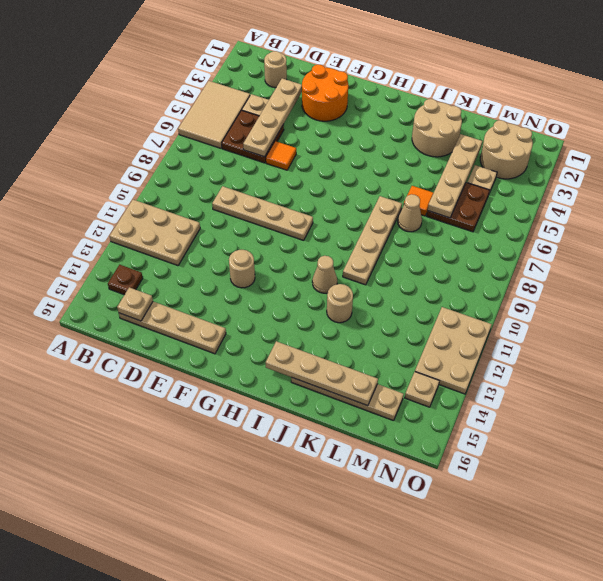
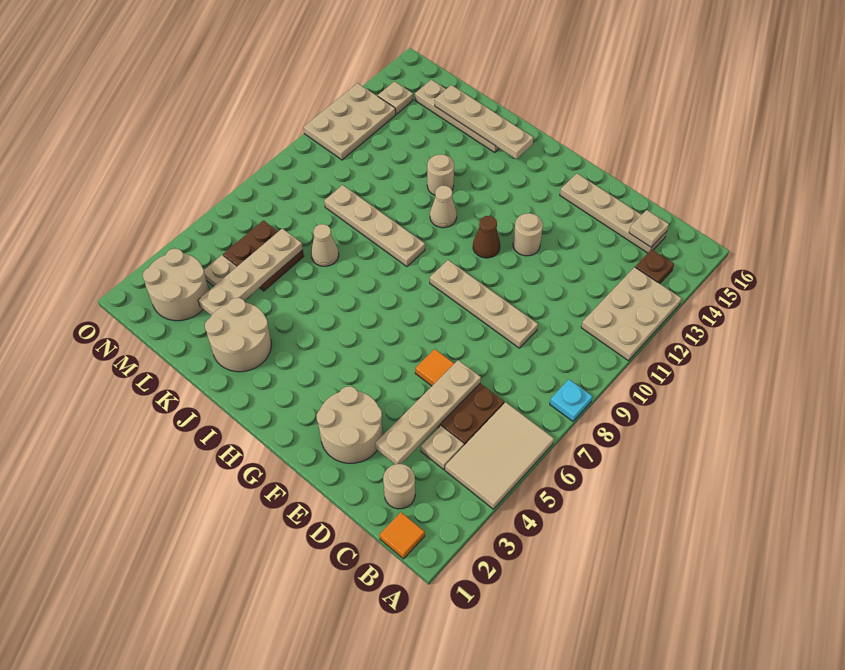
none -> cyan plate A8 level 1
tan plate A11:C12 level 1 -> tan plate A11:B13 level 1
orange round brick E2:F3 level 1 -> tan round brick E2:F3 level 1
none -> brown cone G11 level 1
tan plate J7:J10 level 1 -> tan plate I9:L9 level 1
orange tile K6 level 1 -> orange tile B1 level 1

